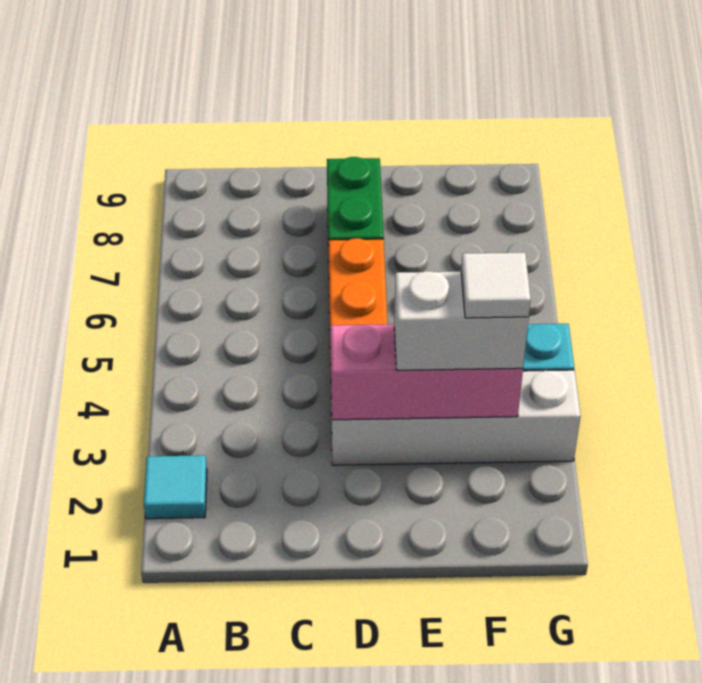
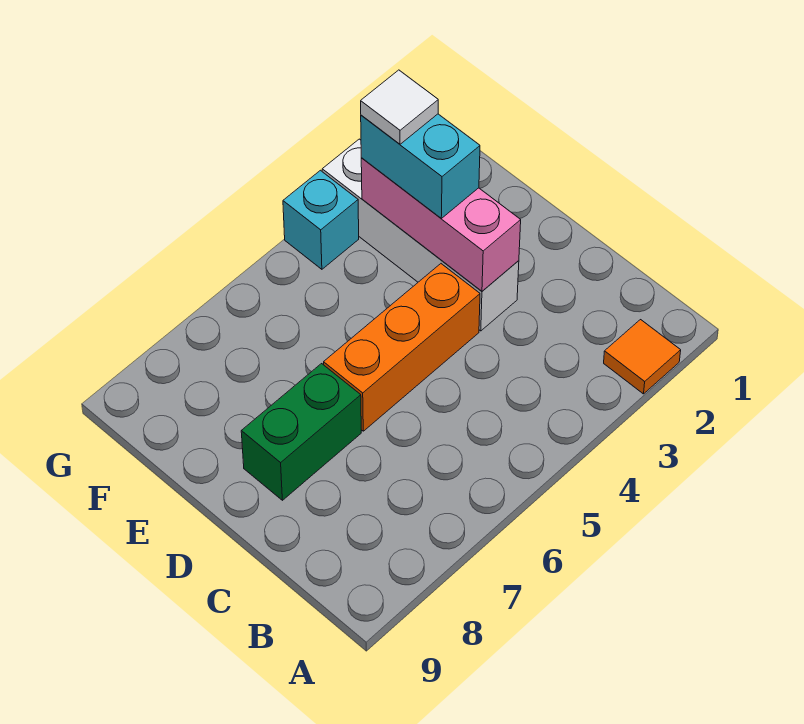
cyan tile A2 level 1 -> orange tile A2 level 1
white brick E3:F3 level 3 -> cyan brick E3:F3 level 3

